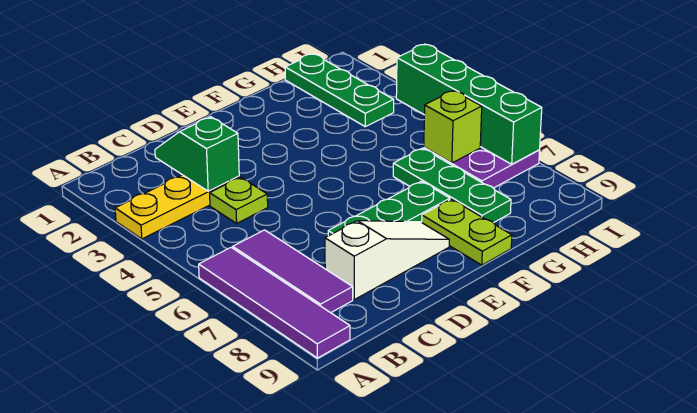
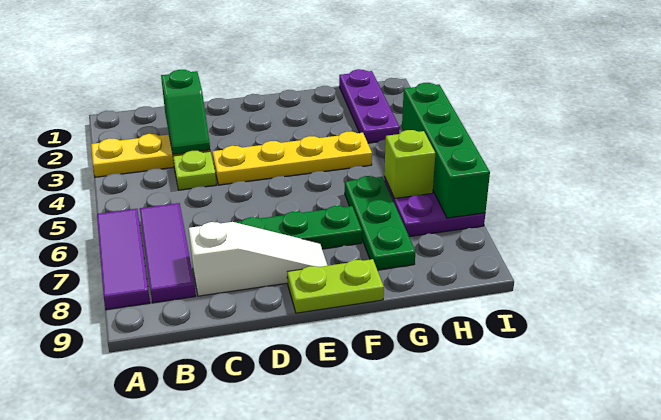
purple tile A6:A9 level 1 -> purple tile A6:A8 level 1
green slope C2:C3 level 2 top 3 -> green slope C2:C3 level 2 top 2
none -> yellow plate D4:G4 level 1
lime plate F8:F9 level 1 -> lime plate E9:F9 level 1
green plate H1:H3 level 1 -> purple plate H1:H3 level 1

